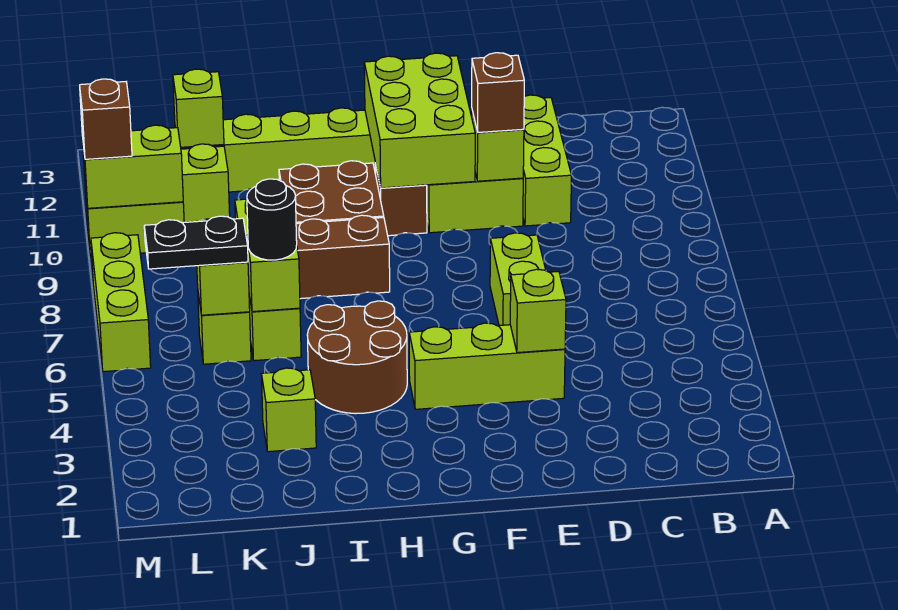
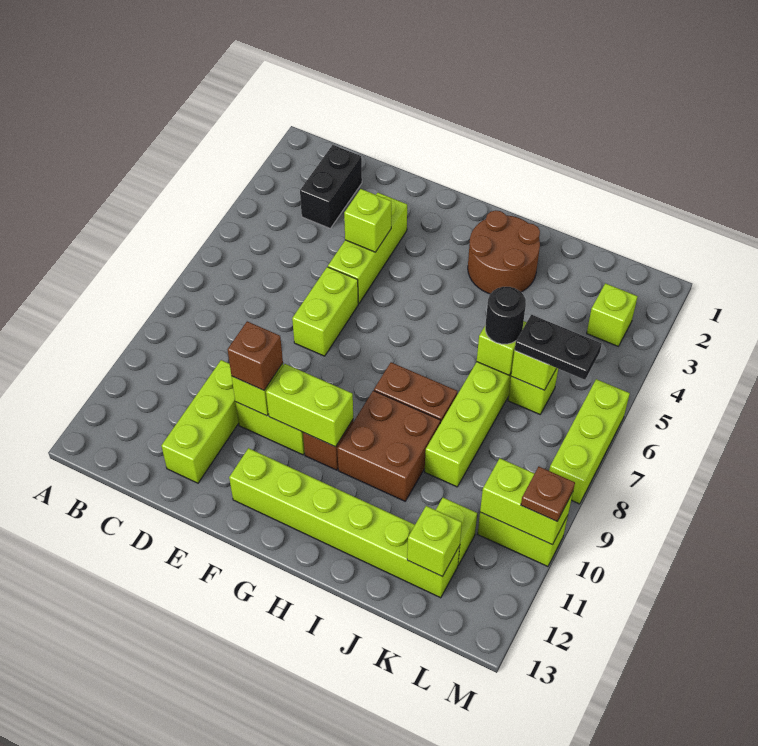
none -> black brick C2:C3 level 1
lime brick E4:G4 level 1 -> lime brick E3:E5 level 1
lime brick F10:G12 level 2 -> lime brick F10:G10 level 2
brown round brick H4:I5 level 1 -> brown round brick H2:I3 level 1
lime brick J3 level 1 -> lime brick L3 level 1
brown brick M10 level 3 -> brown plate M10 level 3

